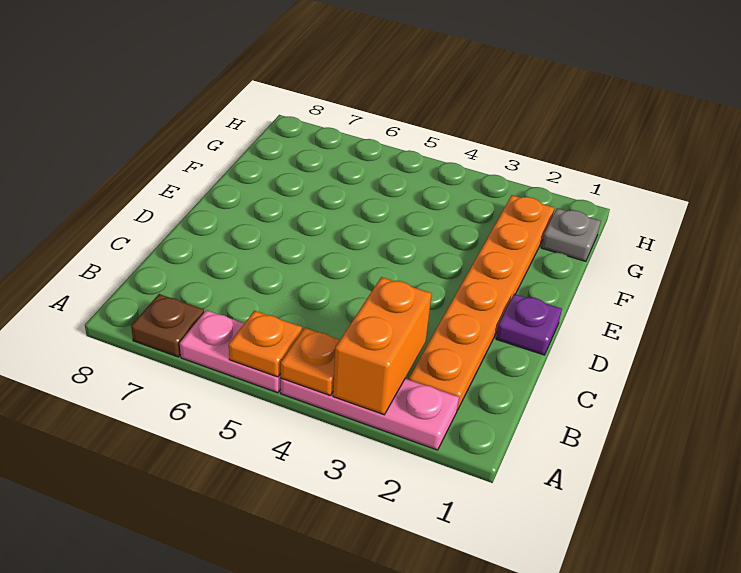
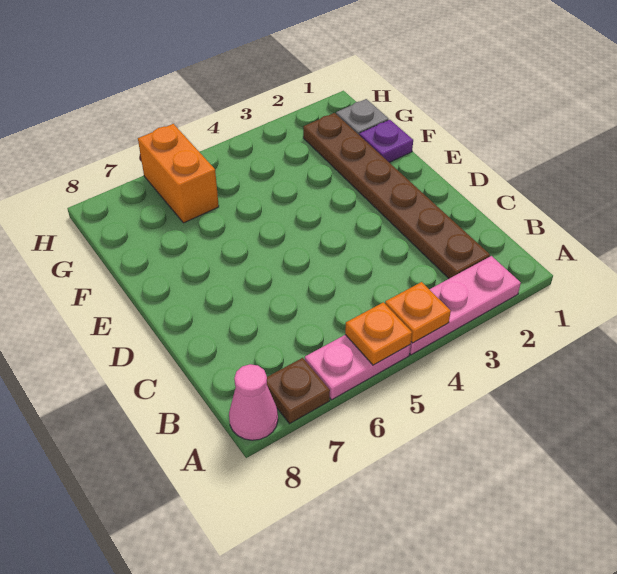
orange brick A3:B3 level 2 -> orange brick G6:H6 level 1
none -> pink cone A8 level 1
orange plate B2:G2 level 1 -> brown plate B2:G2 level 1
purple plate D1 level 1 -> purple plate F1 level 1

